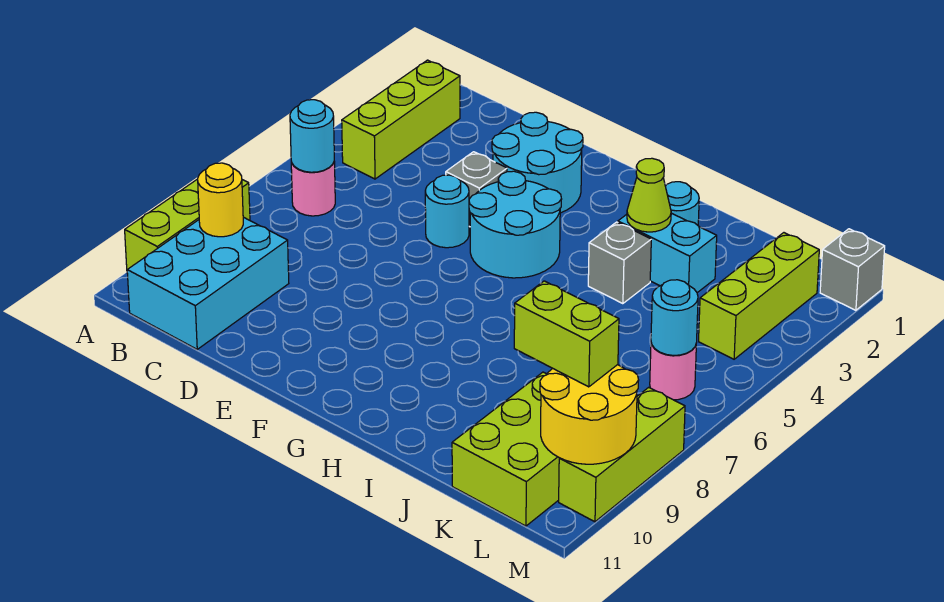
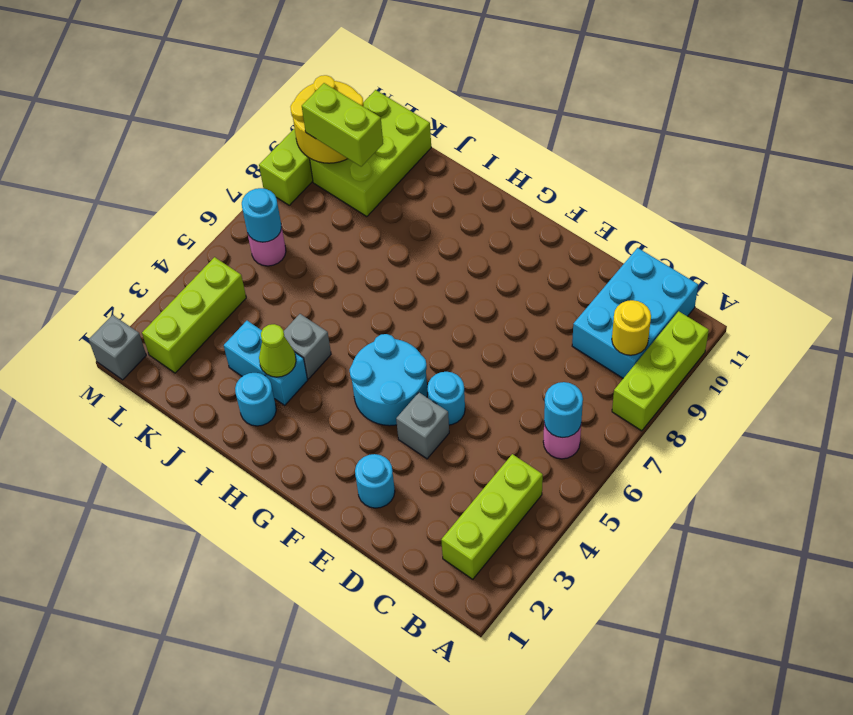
cyan round brick E2:F3 level 1 -> cyan round brick E2 level 1

